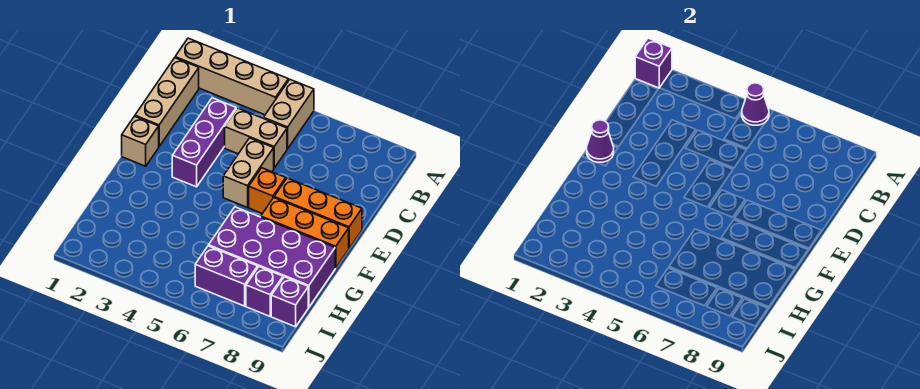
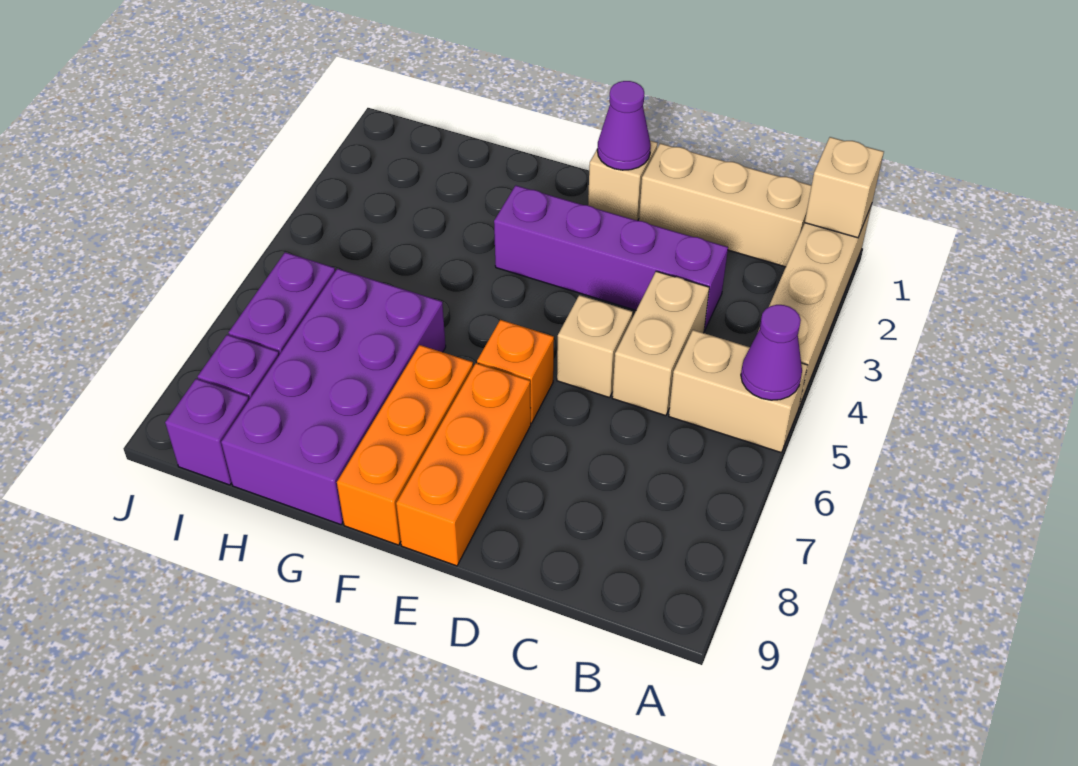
purple brick A1 level 2 -> tan brick A1 level 2
purple brick C3:E3 level 1 -> purple brick C3:F3 level 1
tan brick D5:E5 level 1 -> tan brick D5 level 1

